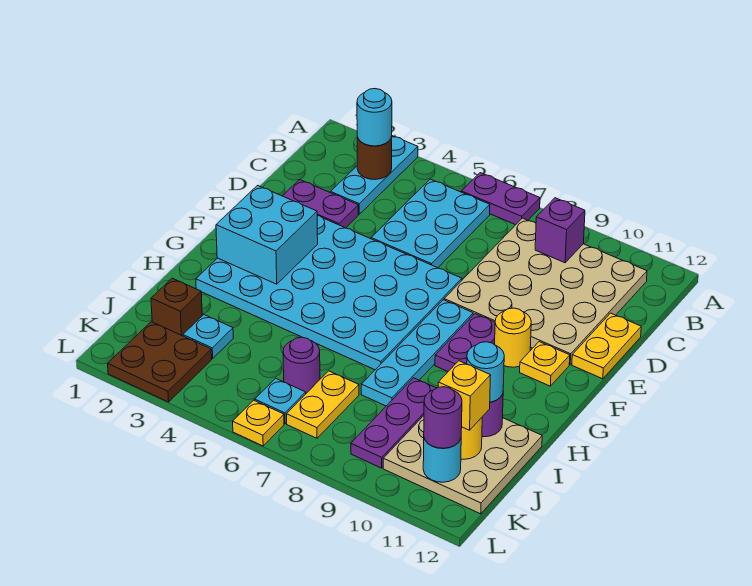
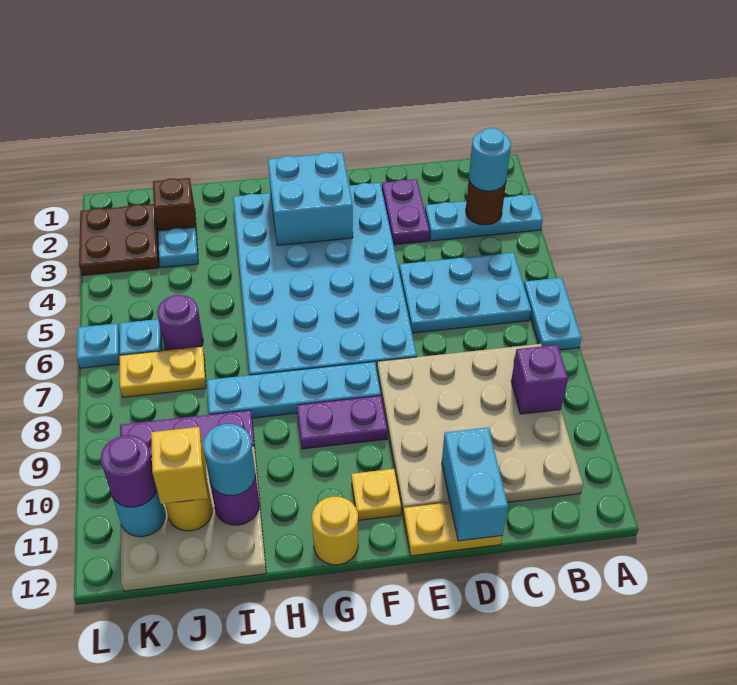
purple plate A6:A7 level 1 -> cyan plate A6:A7 level 1
none -> cyan brick D11:D12 level 2
yellow round brick F10 level 1 -> yellow round brick G12 level 1
yellow plate L6 level 1 -> cyan plate L6 level 1

